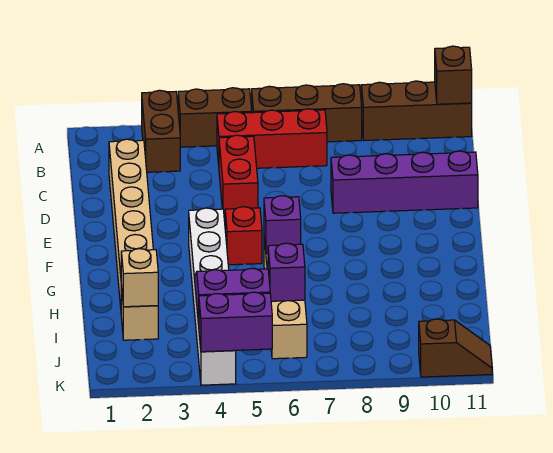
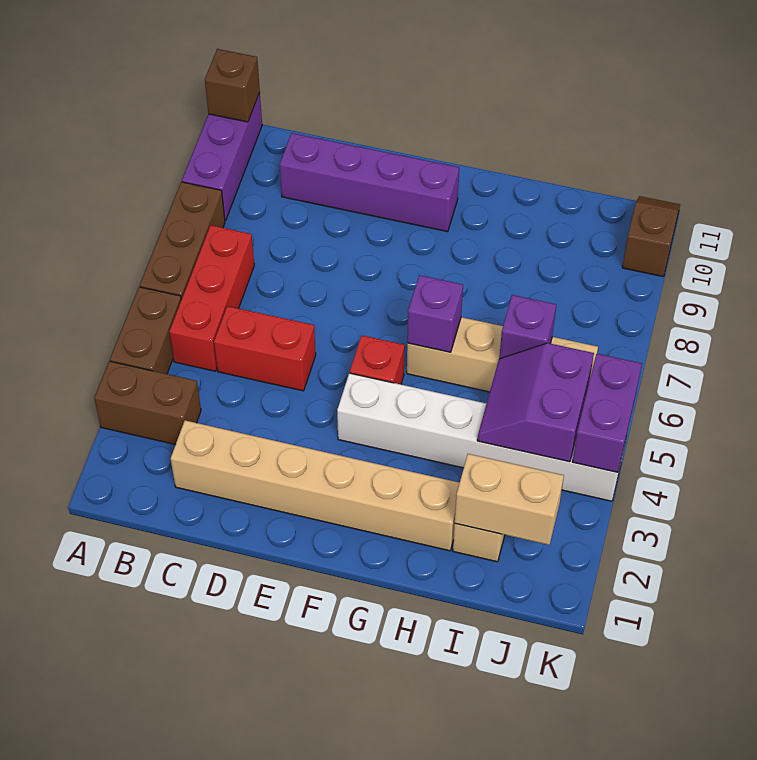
brown brick A9:A11 level 1 -> purple brick A9:A11 level 1
purple brick D8:D11 level 1 -> purple brick C10:F10 level 1
tan brick I2 level 2 -> tan brick I2:J2 level 2

